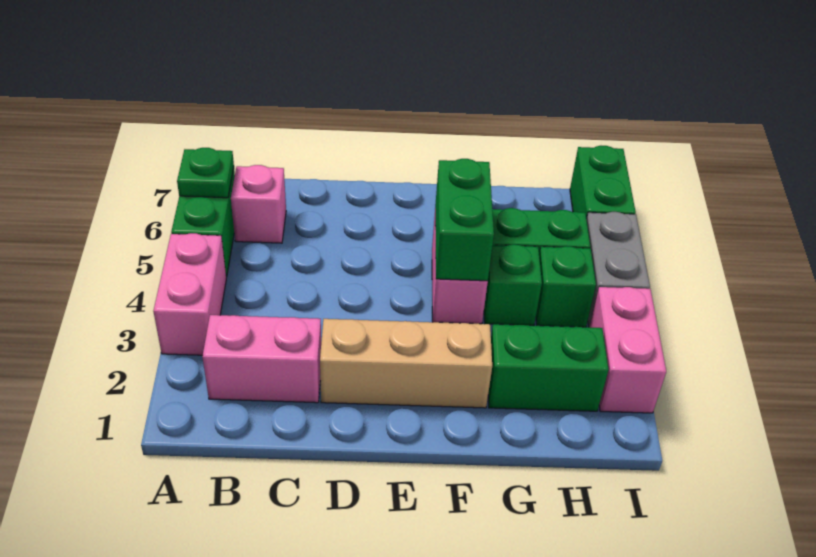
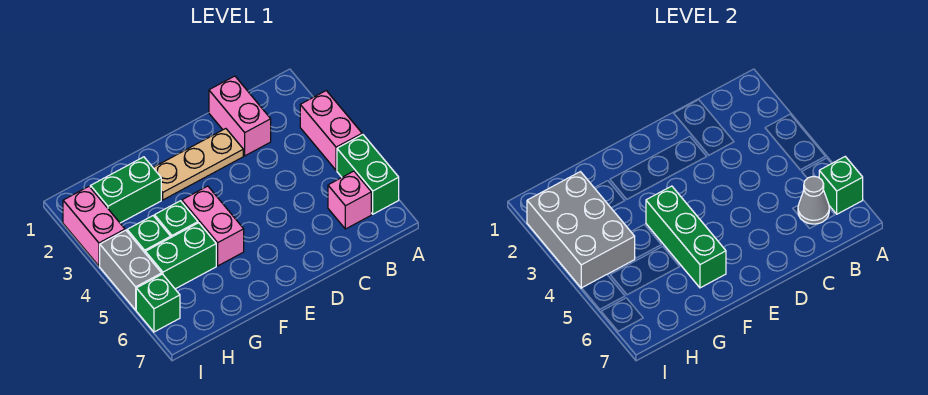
green plate A6 level 2 -> green brick A6 level 2
pink brick B2:C2 level 1 -> pink brick C1:C2 level 1
none -> grey cone B6 level 2
tan brick D2:F2 level 1 -> tan plate D2:F2 level 1
green brick F4:F5 level 2 -> green brick F4:F6 level 2
none -> grey brick H2:I4 level 2
green brick I6:I7 level 1 -> green brick I6 level 1

